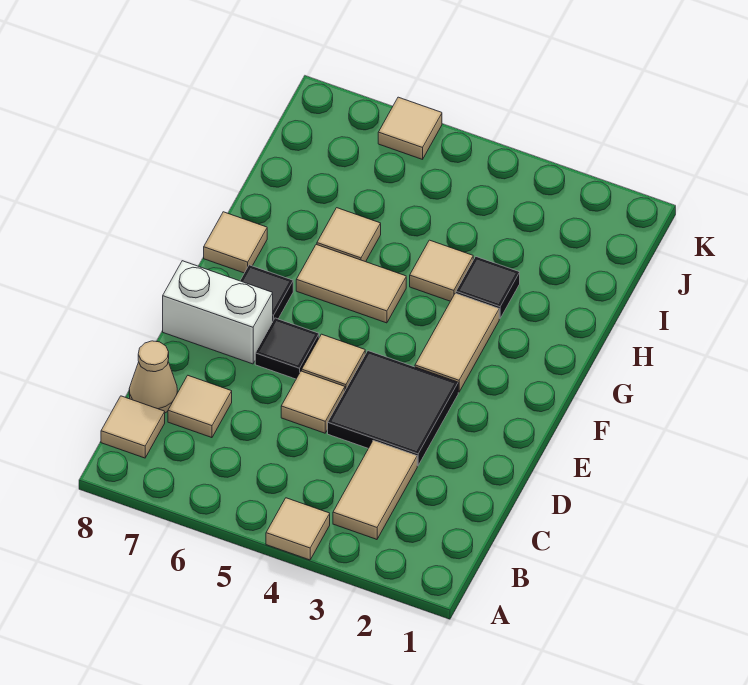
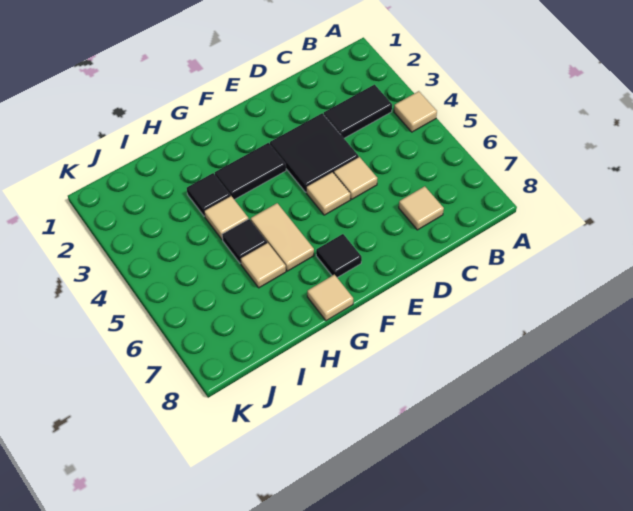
tan tile B3:C3 level 1 -> black tile B3:C3 level 1
tan tile B8 level 1 -> none
tan cone C8 level 1 -> none
black tile E6 level 1 -> black tile H5 level 1
white brick E7:E8 level 1 -> none
tan tile F3:G3 level 1 -> black tile F3:G3 level 1
tan tile K6 level 1 -> none

